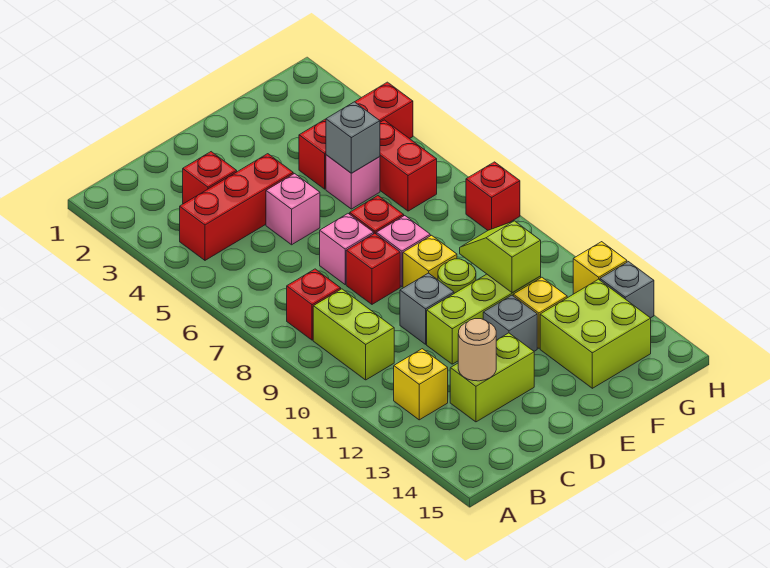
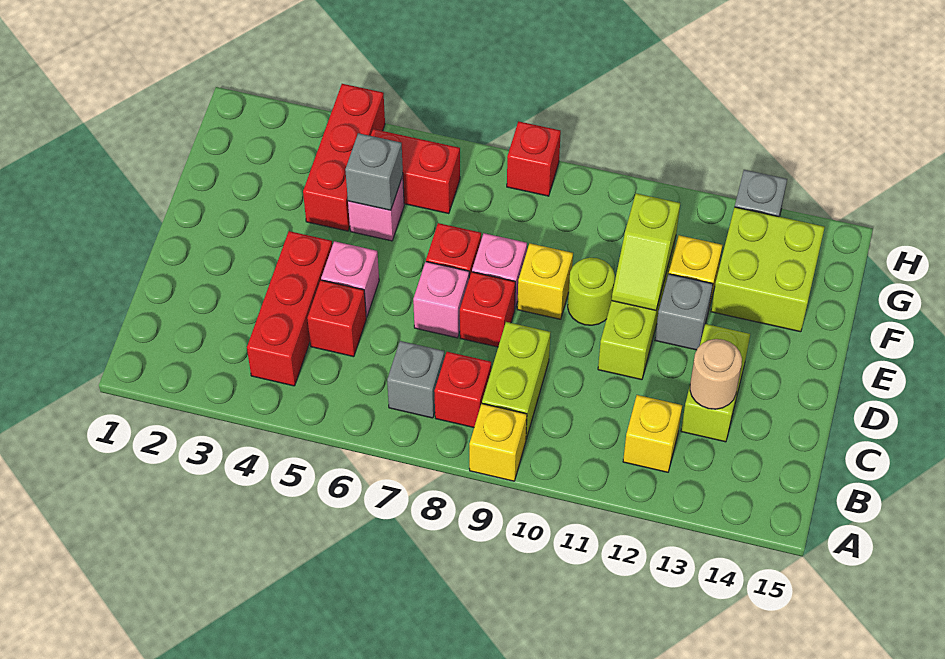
lime brick B9:B10 level 1 -> lime brick B9:C9 level 1
red brick C3 level 1 -> red brick C5 level 1
grey brick D10 level 1 -> grey brick B7 level 1
lime slope F10:F11 level 2 top 11 -> lime slope E11:F11 level 2 top F
yellow brick H12 level 1 -> yellow brick A9 level 1

